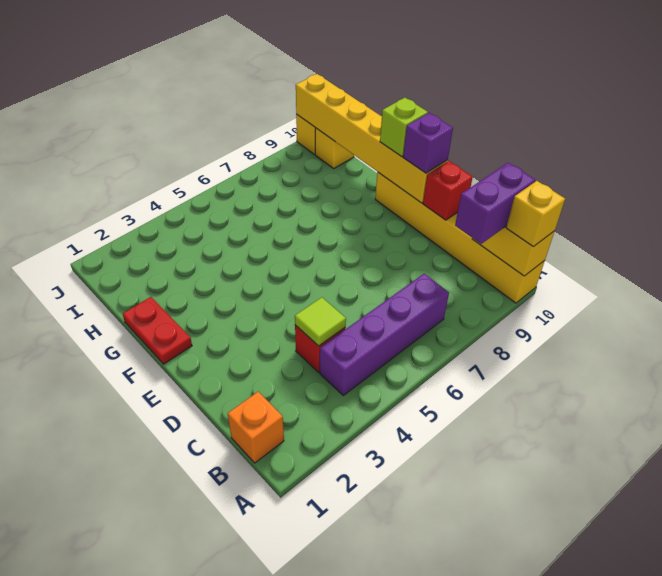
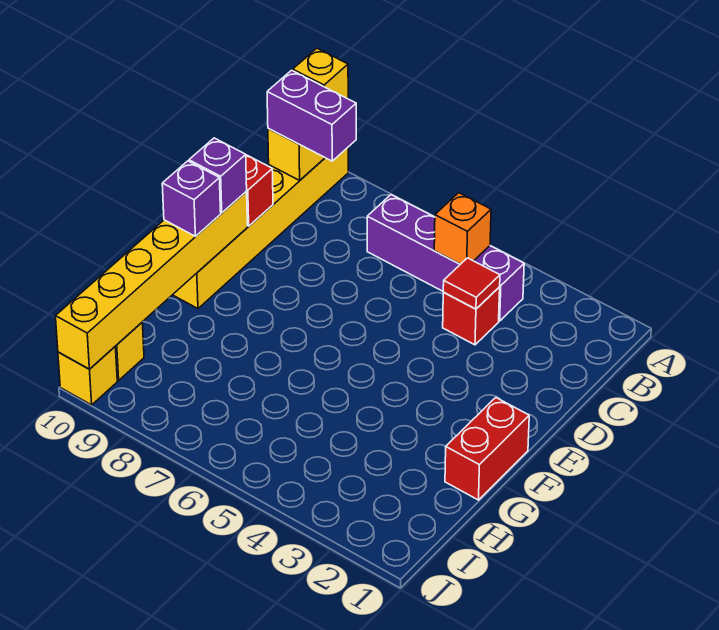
orange brick B1 level 1 -> orange brick B5 level 2
lime tile C4 level 2 -> red tile C4 level 2
red plate F1:G1 level 1 -> red brick F1:G1 level 1
lime brick F10 level 3 -> purple brick F10 level 3

